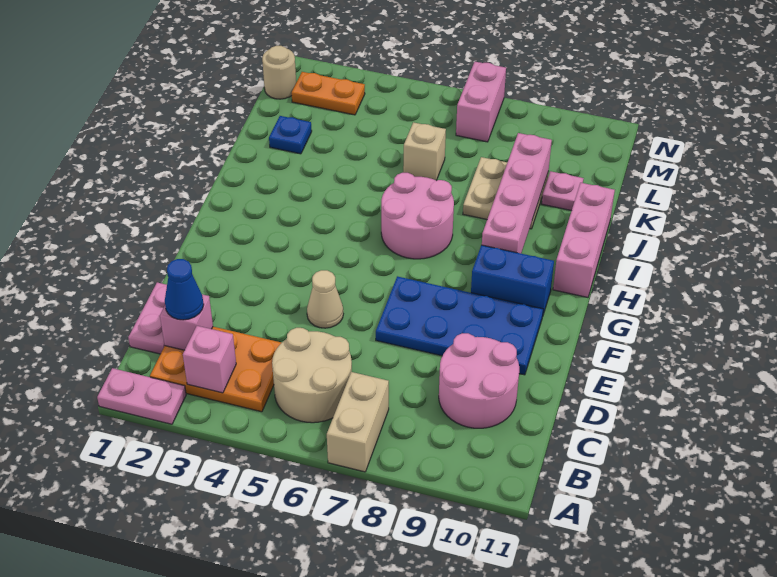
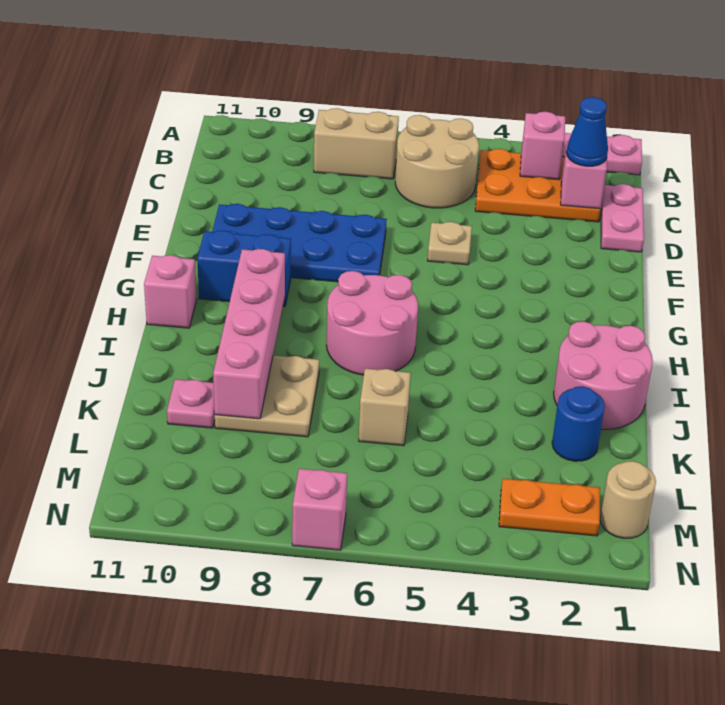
tan brick A7:B7 level 1 -> tan brick B7:B8 level 1
pink round brick C9:D10 level 1 -> pink round brick I1:J2 level 1
tan cone E5 level 1 -> tan plate E5 level 1
pink brick H11:J11 level 1 -> pink brick H11 level 1
blue plate K2 level 1 -> blue round brick K2 level 1
pink brick M7:N7 level 1 -> pink brick N7 level 1

